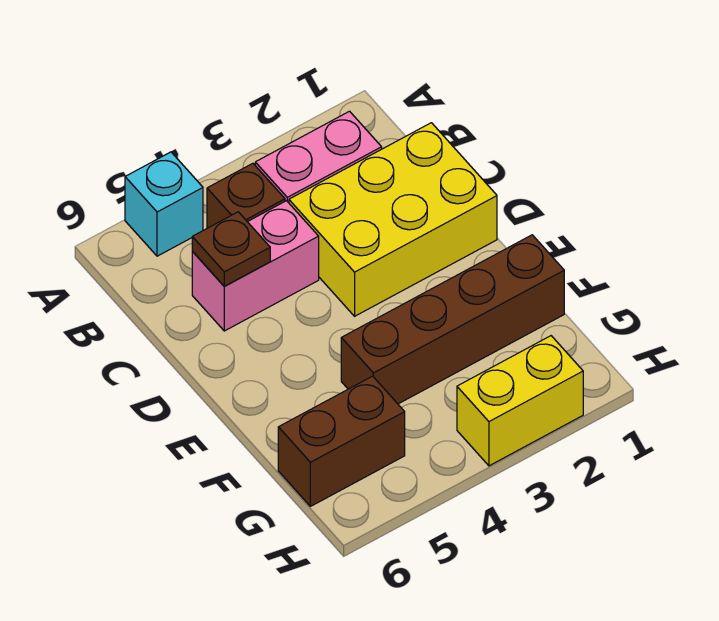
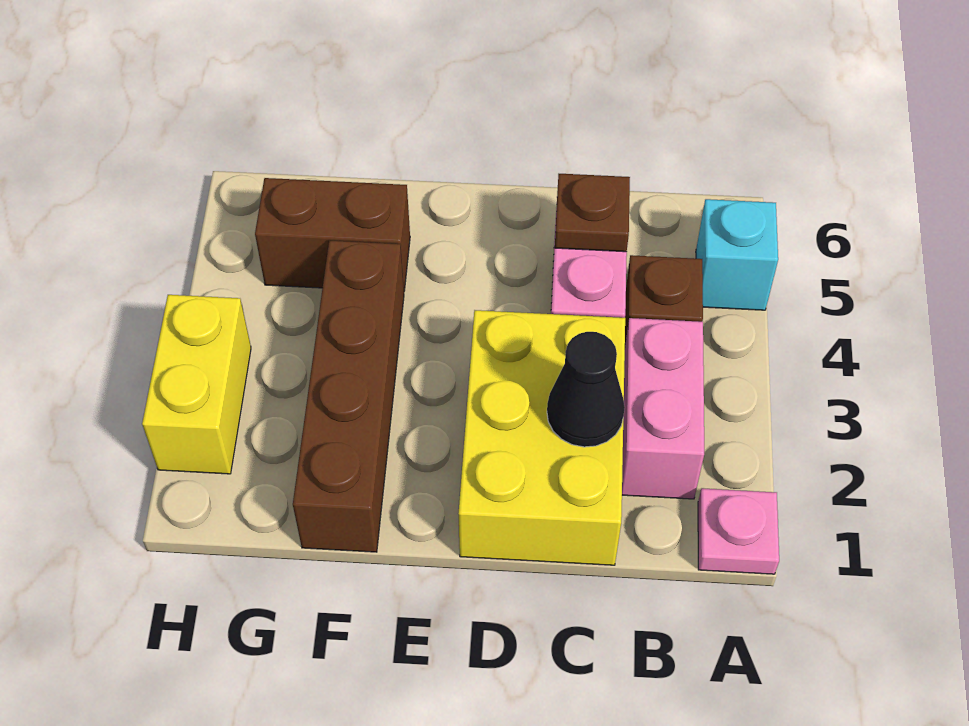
none -> pink plate A1 level 1
none -> black cone C2 level 2
brown brick G5:G6 level 1 -> brown brick F5:G5 level 1

